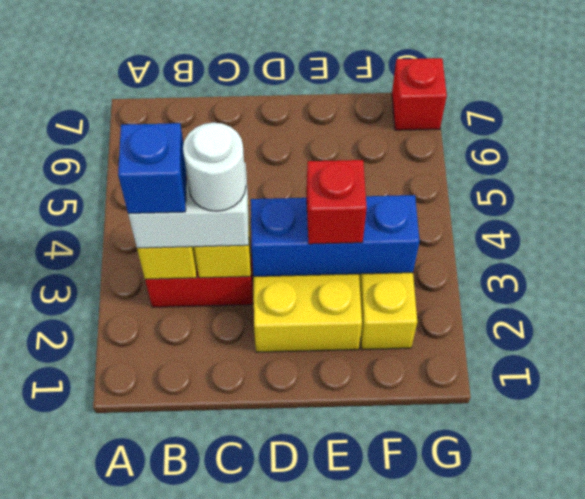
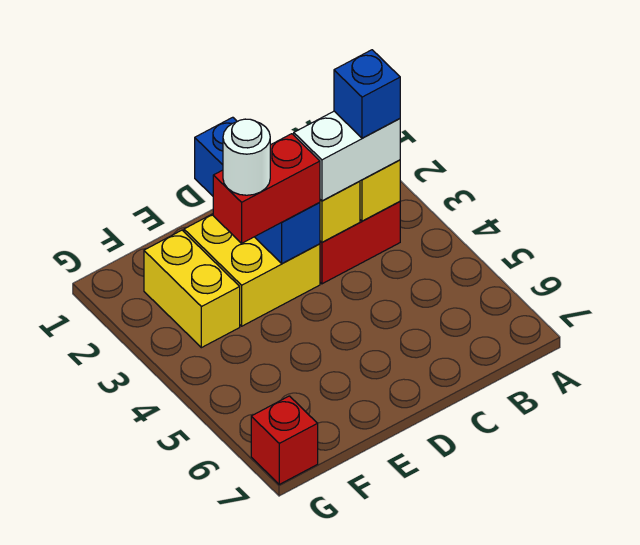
white round brick C3 level 4 -> white round brick E3 level 4
blue brick D3:F3 level 2 -> blue brick D1:D3 level 2
red brick E3 level 3 -> red brick D3:E3 level 3

